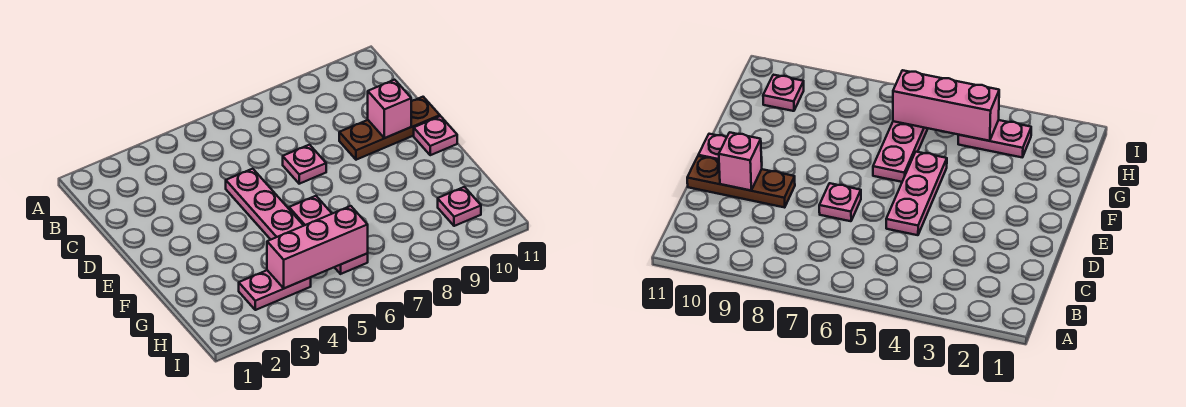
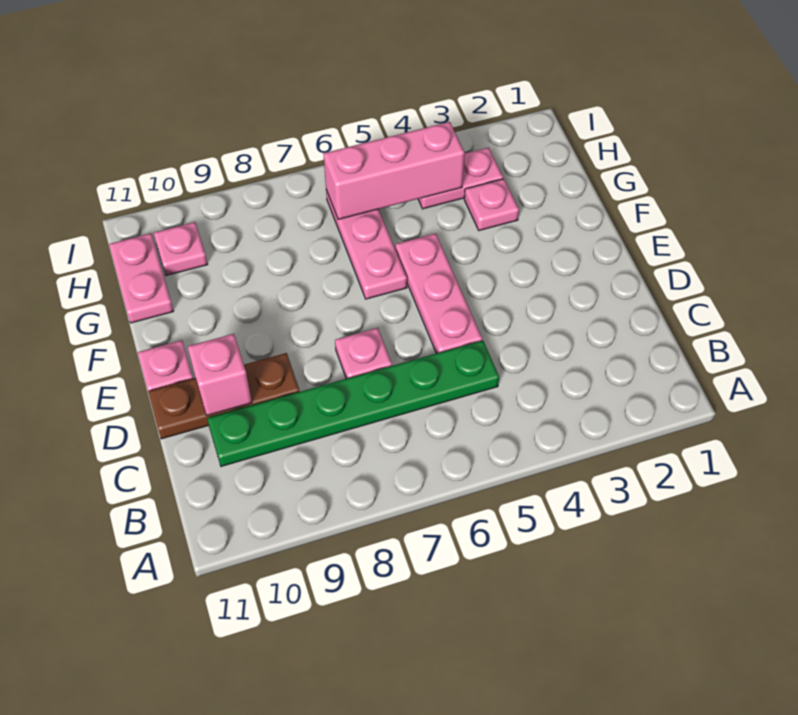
none -> green plate C5:C10 level 1
none -> pink plate G3 level 1
none -> pink plate G11:H11 level 1

